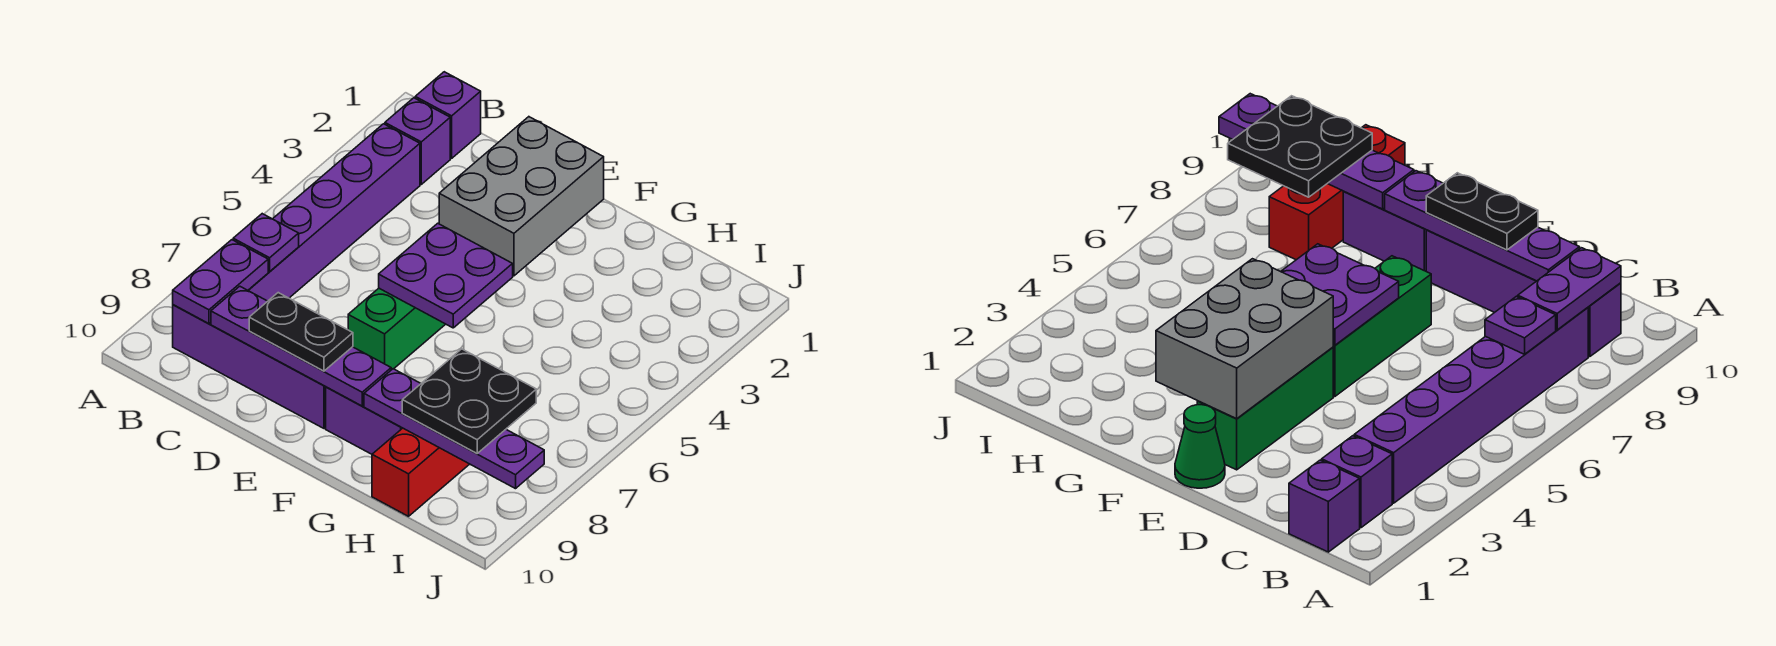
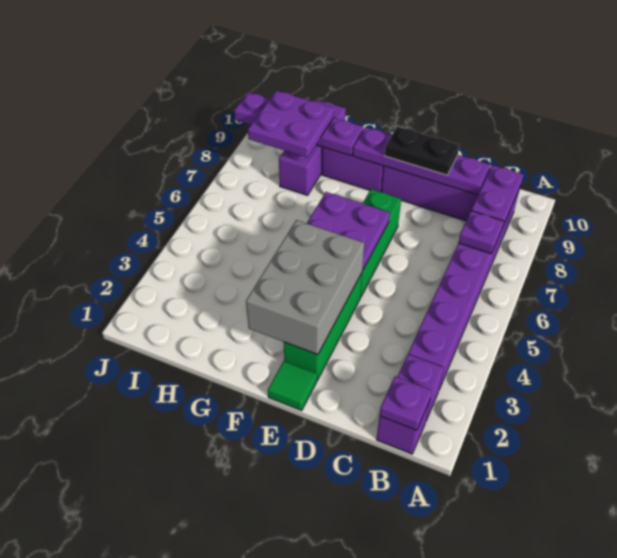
none -> purple plate B1 level 2
green cone E1 level 1 -> green tile E1 level 1
red brick H8:H10 level 1 -> purple brick H8:H10 level 1
black plate H8:I9 level 3 -> purple plate H8:I9 level 3

